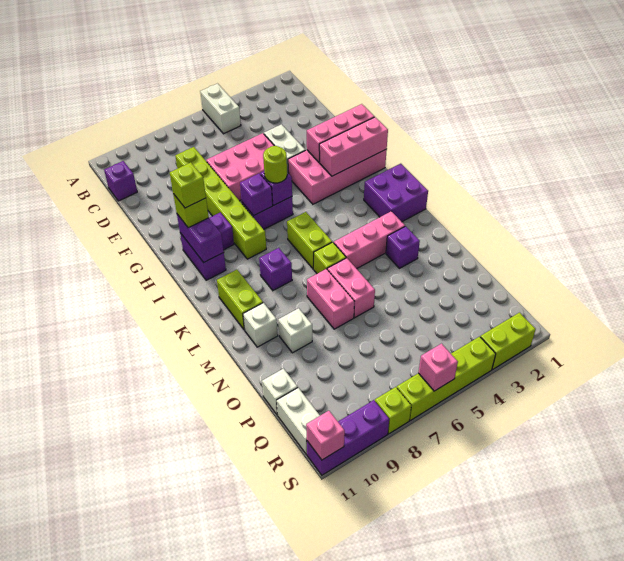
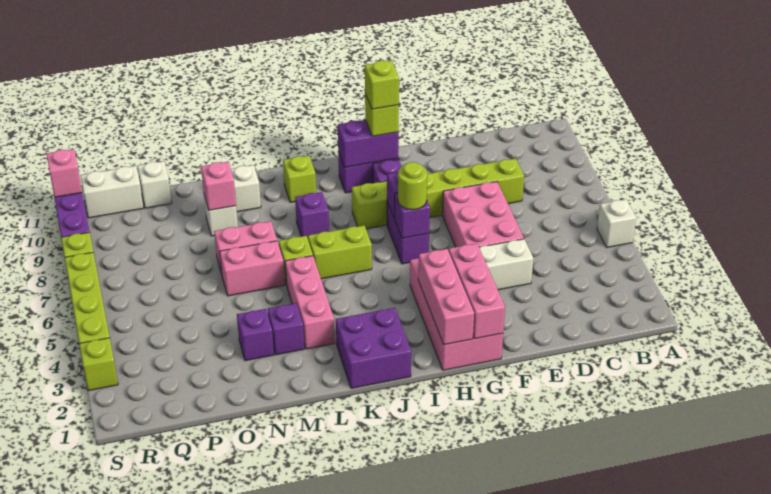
white brick A5:B5 level 1 -> white brick A5 level 1
purple brick C11 level 1 -> purple brick N3 level 1
lime brick K10:L10 level 1 -> lime brick K10 level 1
lime brick S2:S3 level 1 -> lime brick S3 level 1
pink brick S6 level 2 -> pink brick N9 level 2

